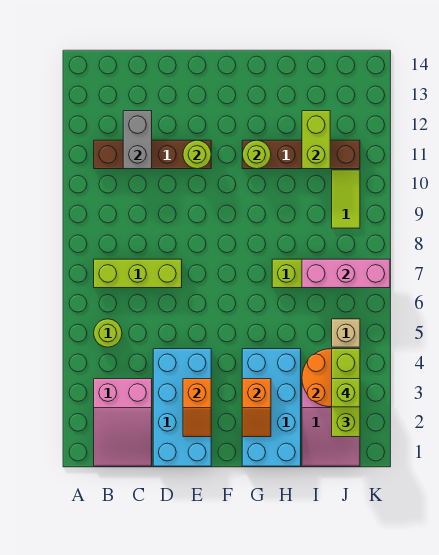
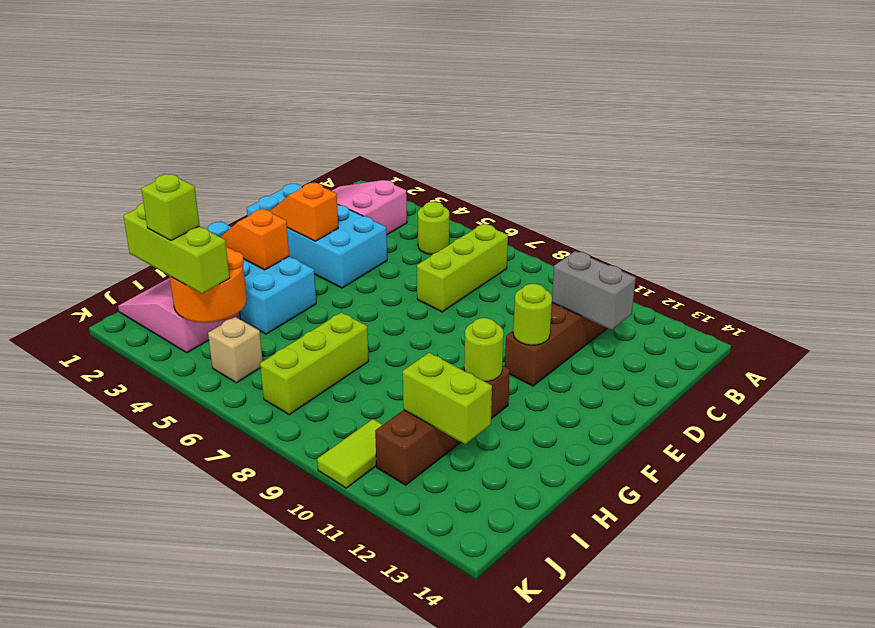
pink brick I7:K7 level 2 -> none
lime tile J9:J10 level 1 -> lime tile J10:K10 level 1

